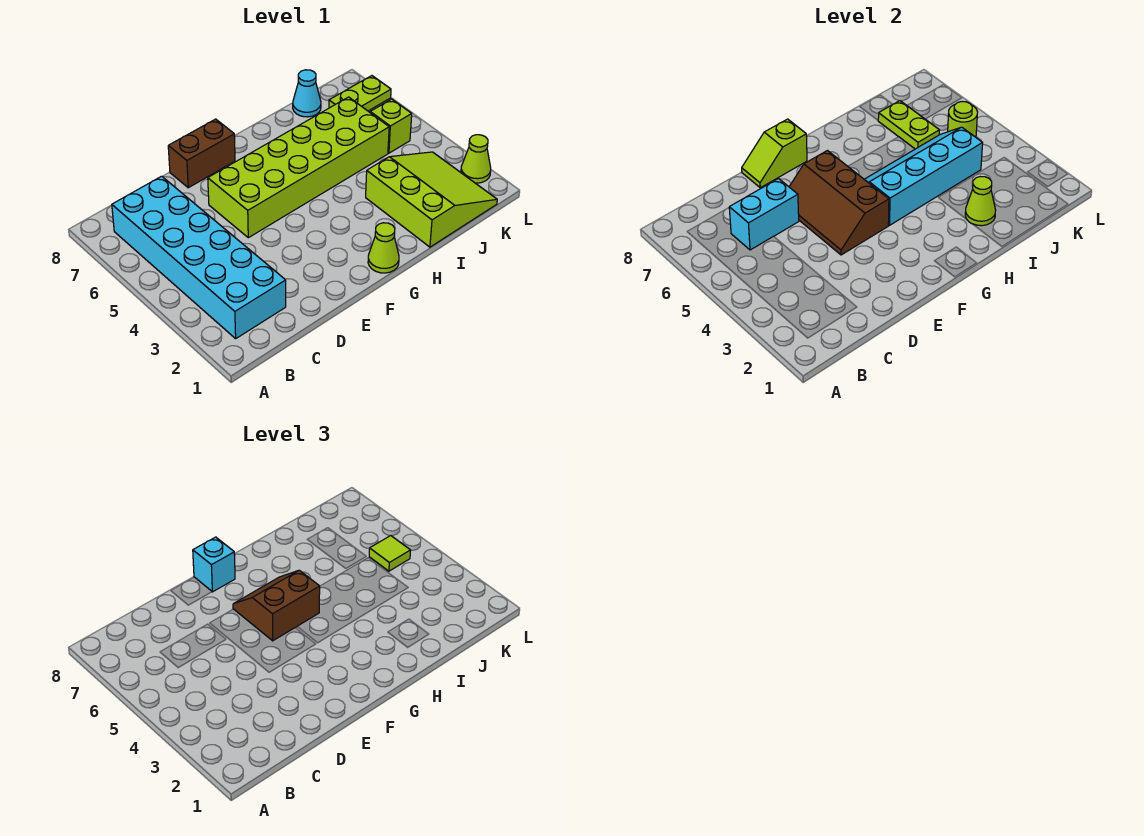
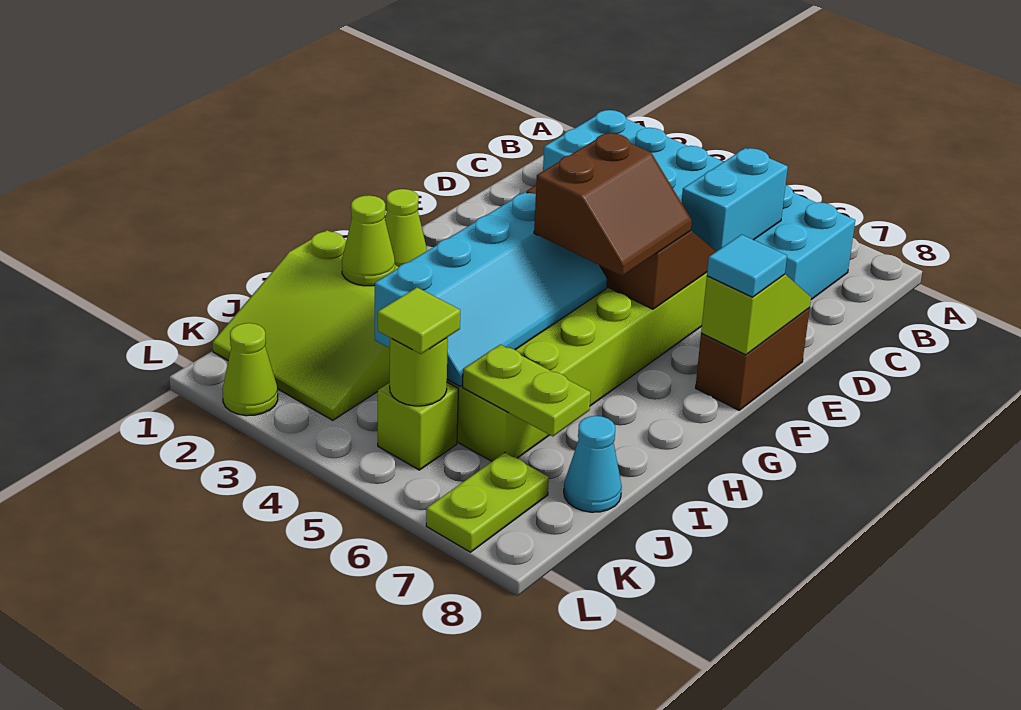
cyan brick F8 level 3 -> cyan tile F8 level 3

